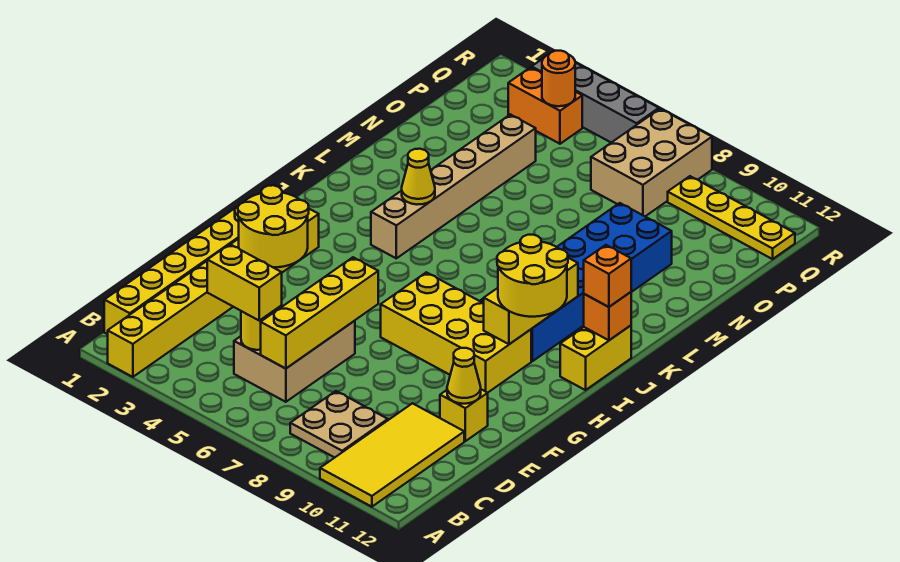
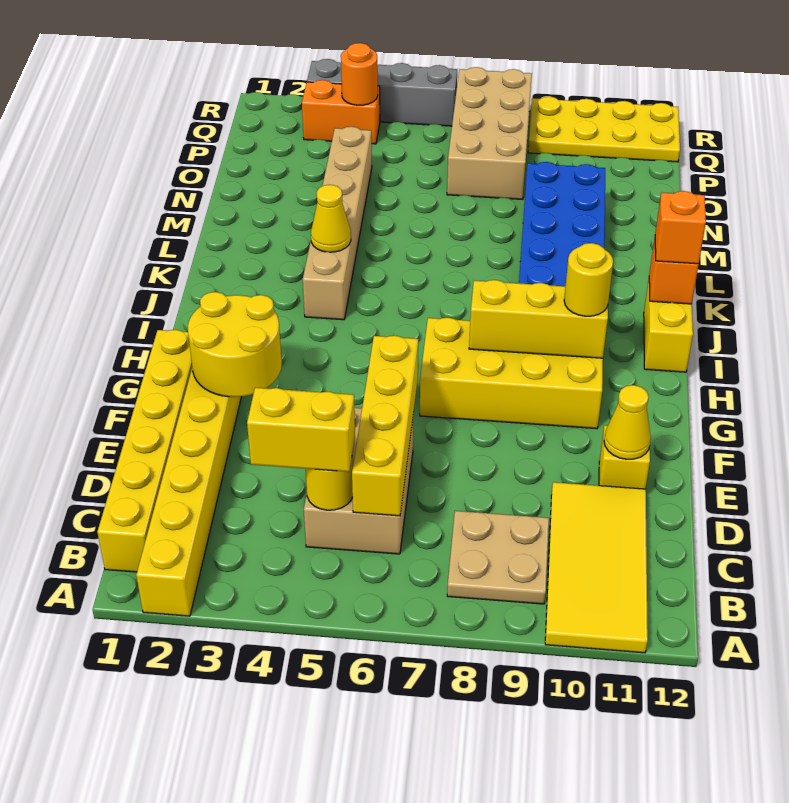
yellow brick H10:J10 level 2 -> yellow brick H8:H10 level 2
yellow round brick H10:I11 level 3 -> yellow round brick H10 level 3
tan brick P7:R8 level 1 -> tan brick O7:R8 level 1
yellow plate Q9:Q12 level 1 -> yellow plate Q9:R12 level 1

